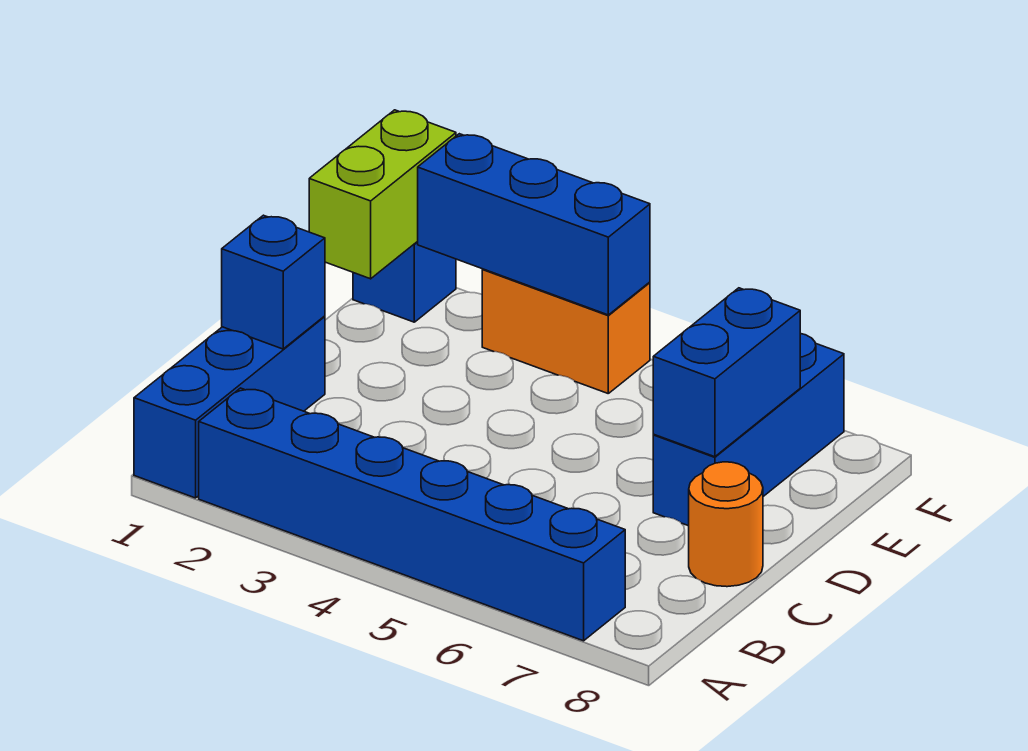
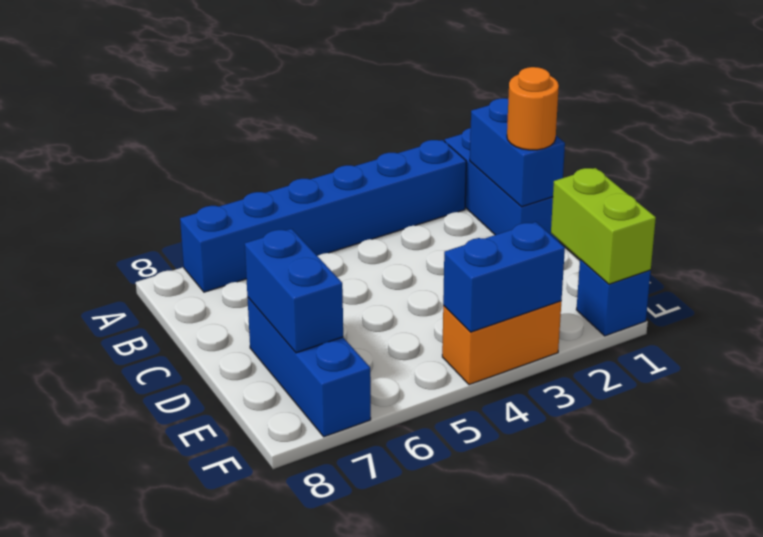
blue brick C1 level 2 -> blue brick B1:C1 level 2
orange round brick C8 level 1 -> orange round brick C1 level 3
blue brick F2:F4 level 2 -> blue brick F3:F4 level 2

